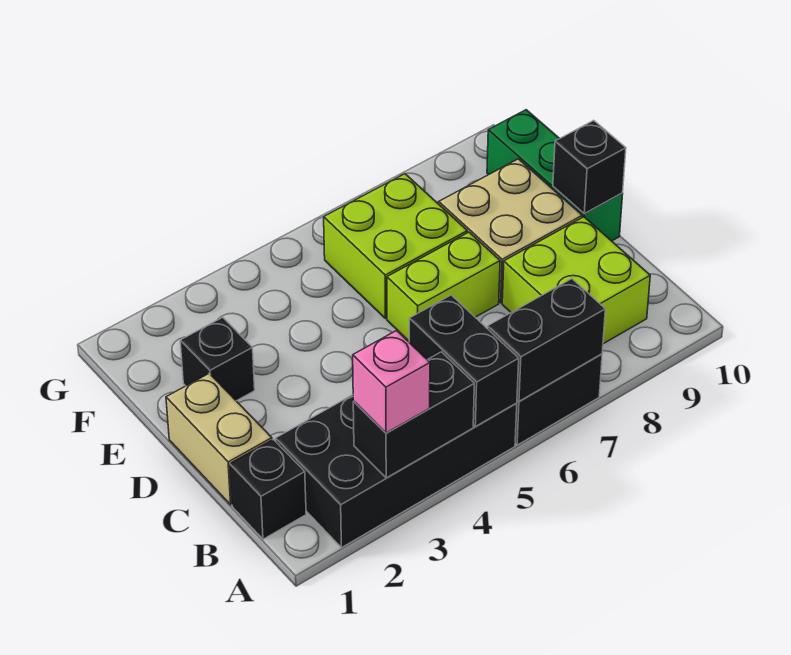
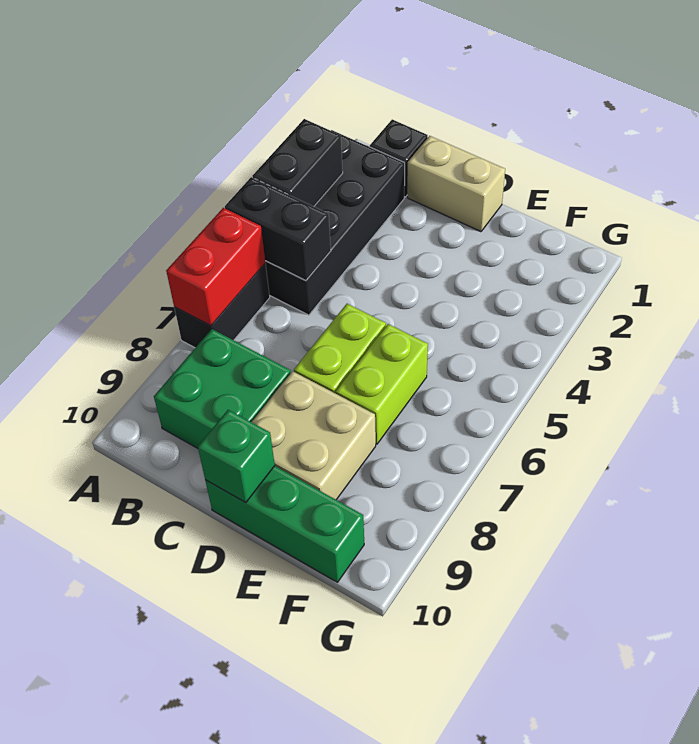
pink brick A3 level 3 -> none
black brick A6:A7 level 2 -> red brick A6:A7 level 2
lime brick B8:C9 level 1 -> green brick B8:C9 level 1
black brick D10 level 2 -> green brick D10 level 2
black brick E2 level 1 -> none
lime brick E6:F7 level 1 -> lime brick E6:E7 level 1

